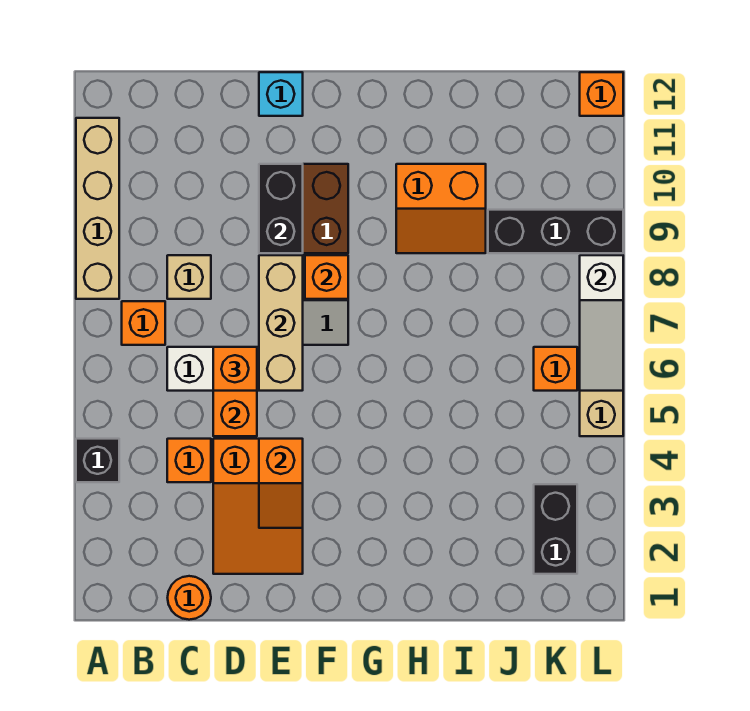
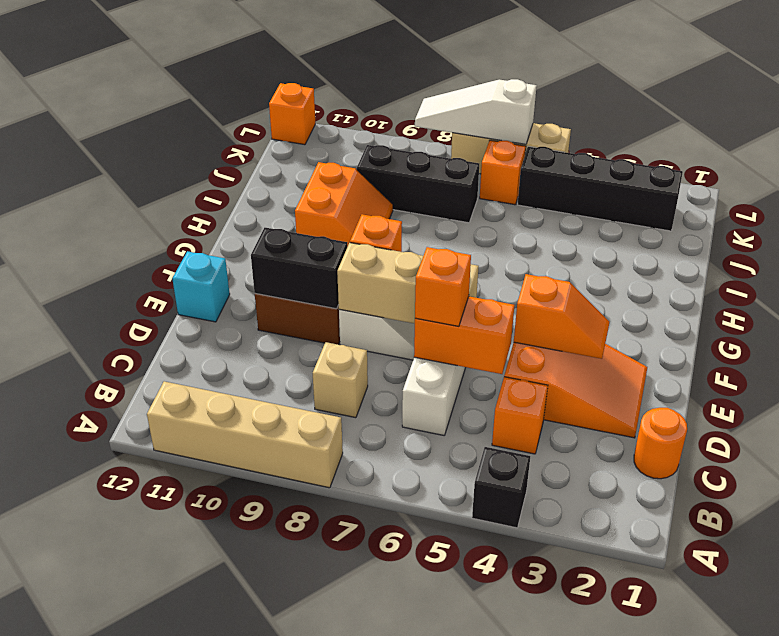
orange brick B7 level 1 -> none
black brick J9:L9 level 1 -> black brick J7:J9 level 1
black brick K2:K3 level 1 -> black brick K2:K5 level 1
white slope L6:L8 level 2 top 8 -> white slope L6:L8 level 2 top 6

